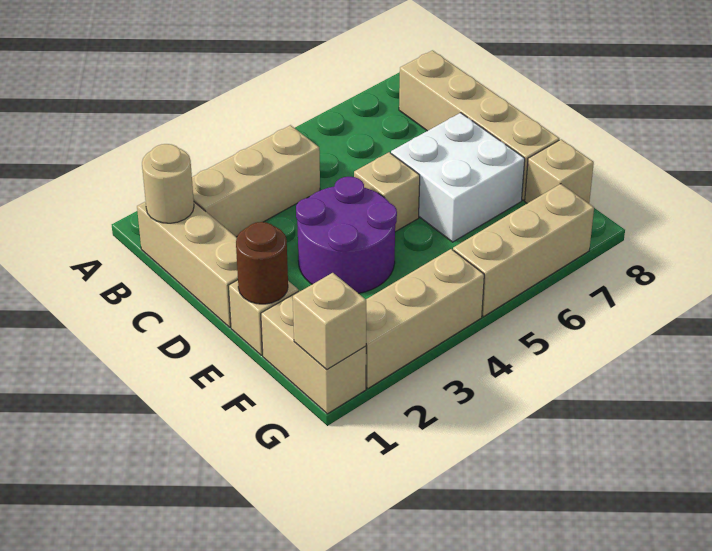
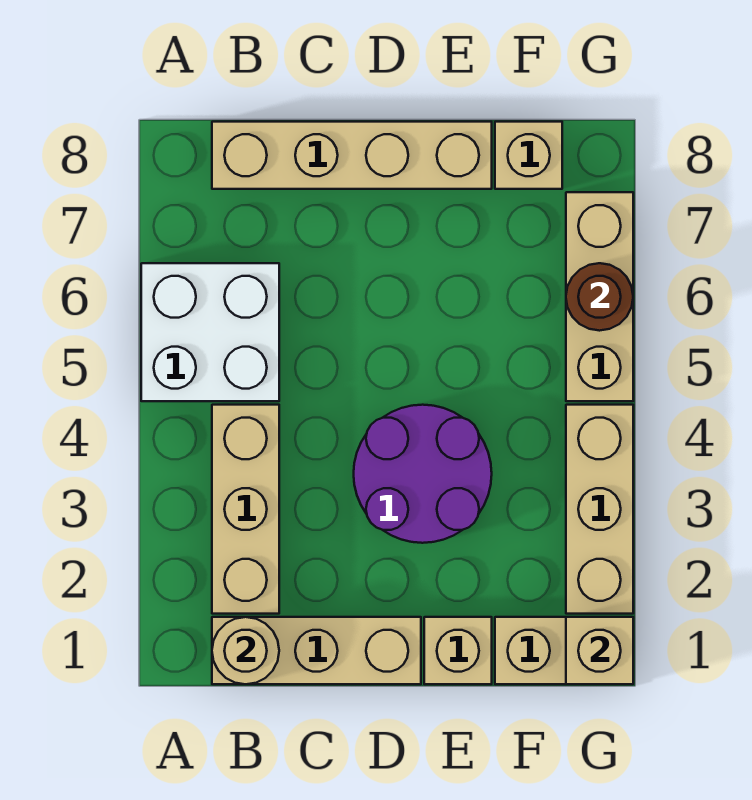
tan brick D5 level 1 -> none
white brick D6:E7 level 1 -> white brick A5:B6 level 1
brown round brick E1 level 2 -> brown round brick G6 level 2

